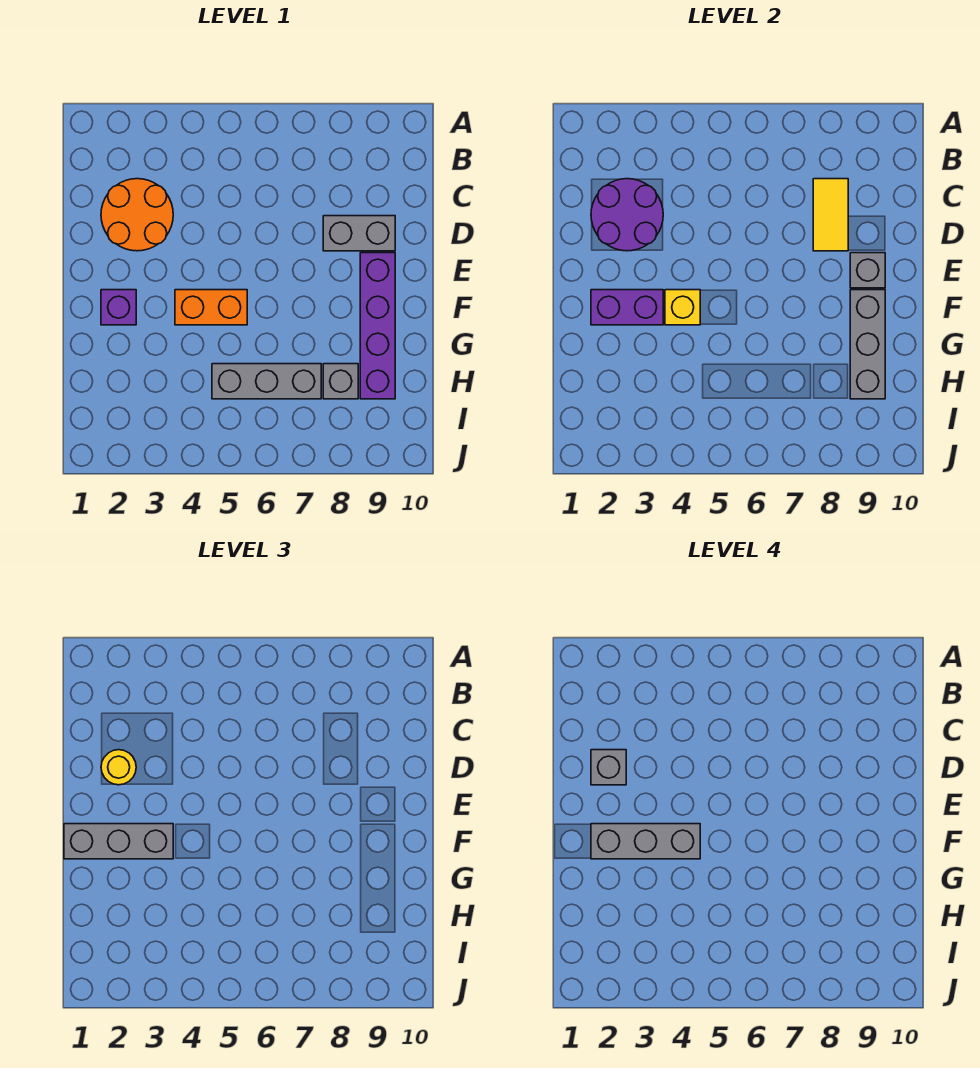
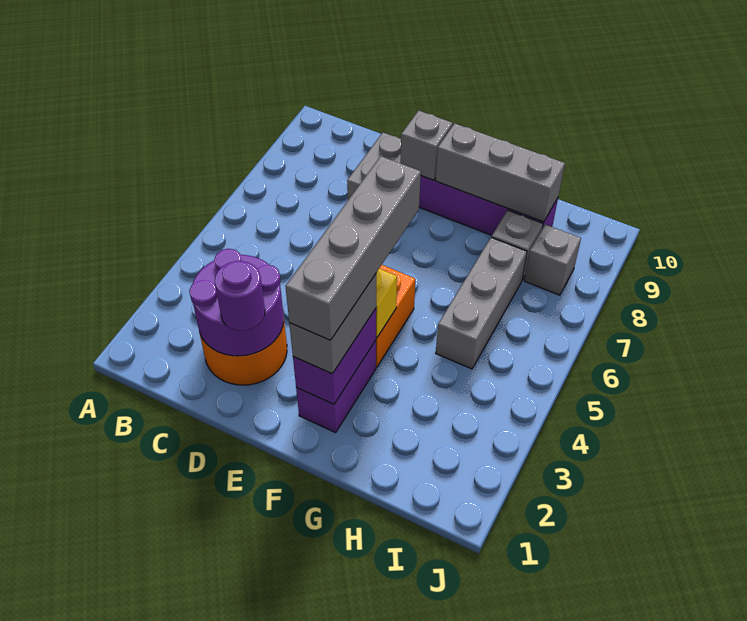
yellow tile C8:D8 level 2 -> none
yellow round brick D2 level 3 -> purple round brick D2 level 3
grey brick D2 level 4 -> grey brick I8 level 1
grey brick F1:F3 level 3 -> grey brick F2:F3 level 3
purple brick F2 level 1 -> purple brick F2:F3 level 1
grey brick F2:F4 level 4 -> grey brick F2:F5 level 4

